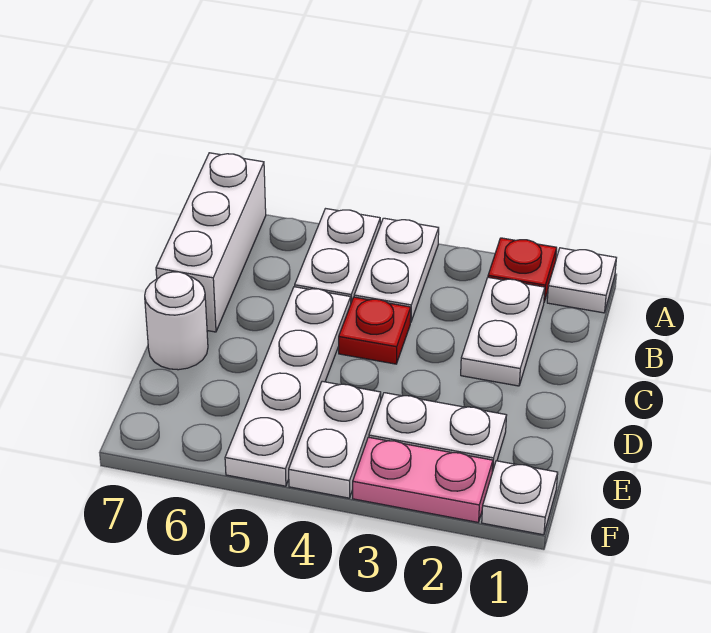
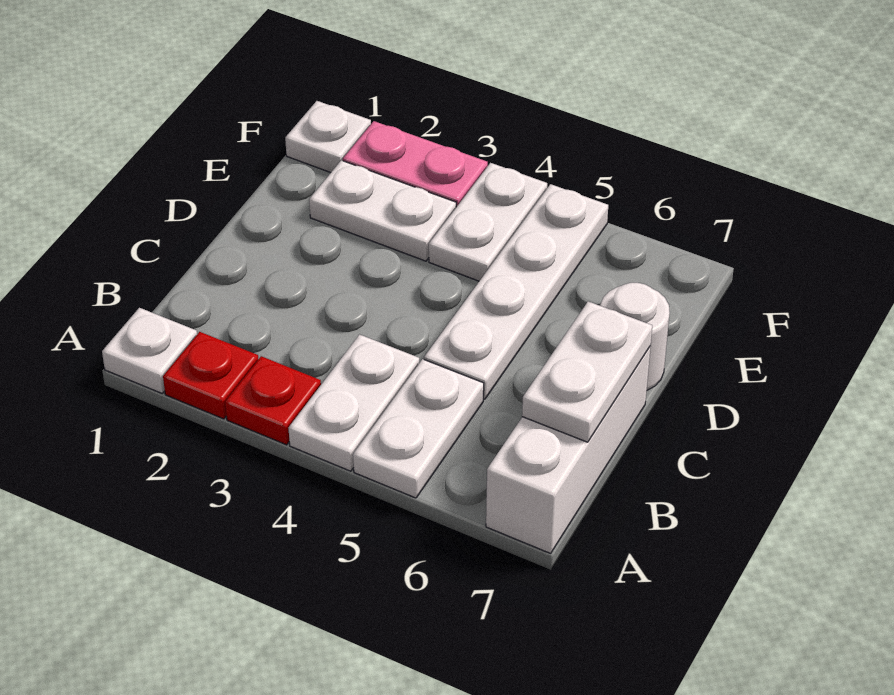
white plate B2:C2 level 1 -> white plate B7:C7 level 2
red plate C4 level 1 -> red plate A3 level 1

